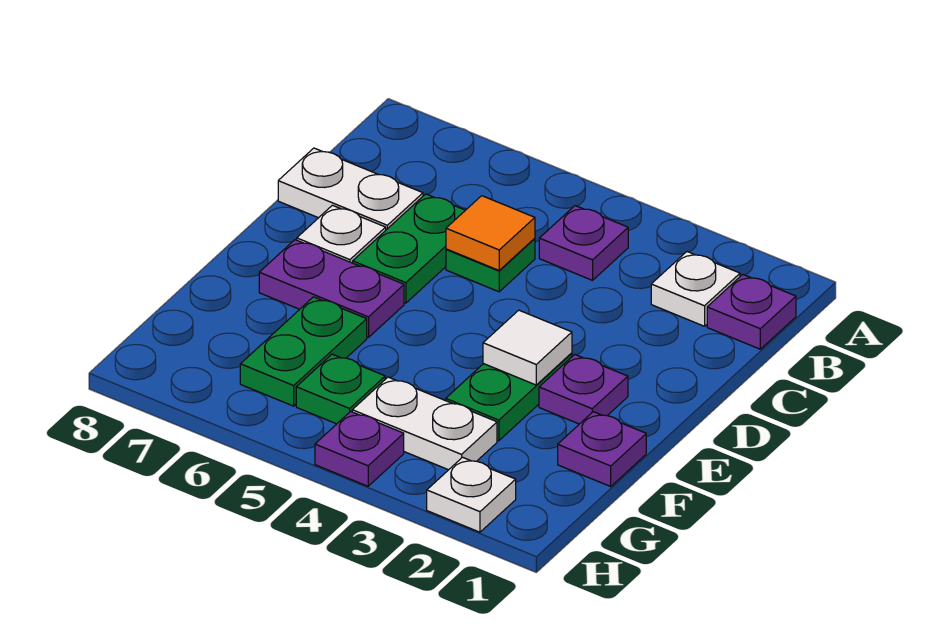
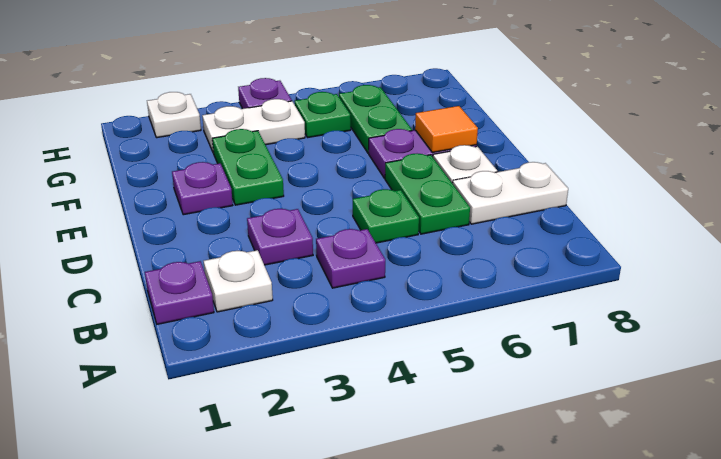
orange tile C5 level 2 -> orange tile E7 level 2
white tile E3 level 2 -> none
purple plate F1 level 1 -> purple plate C3 level 1

